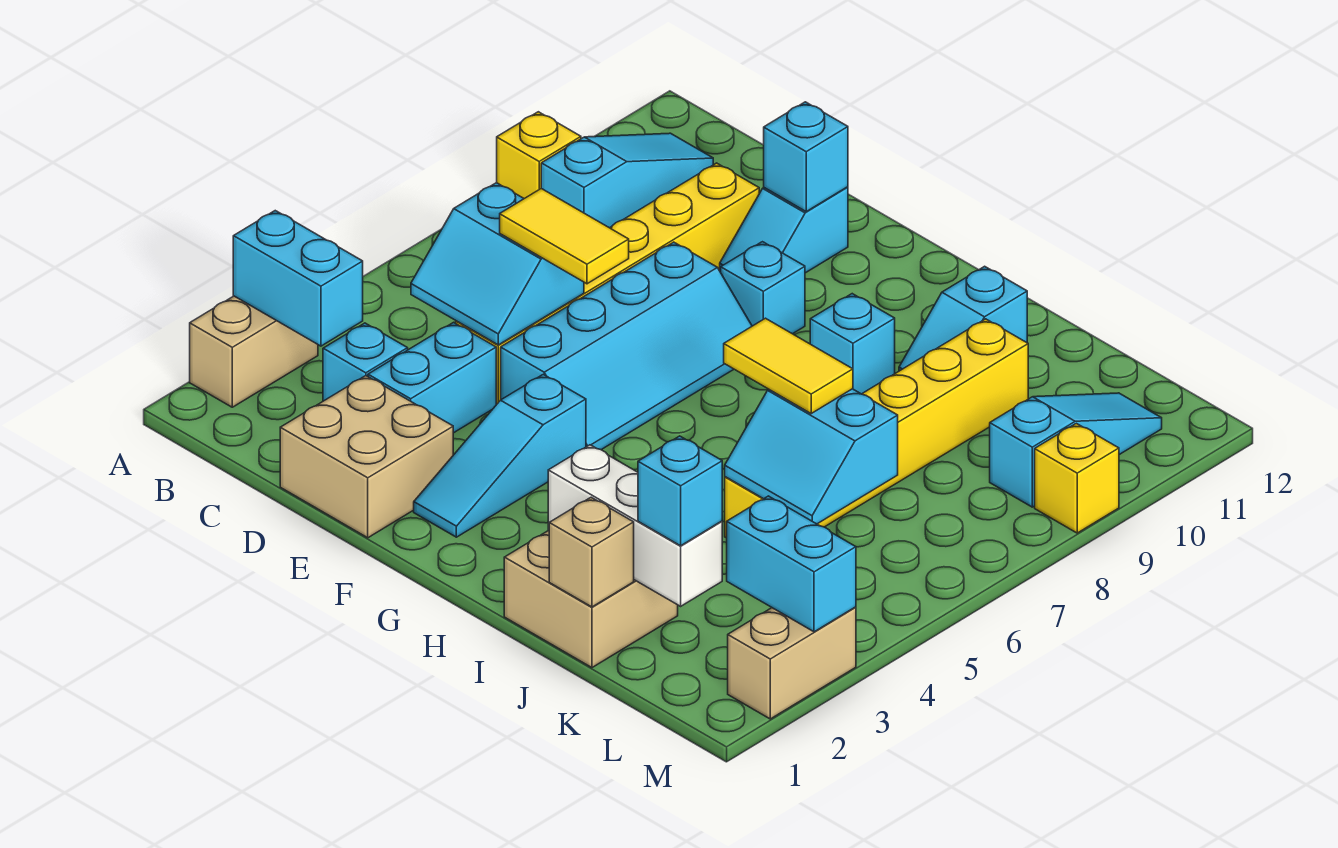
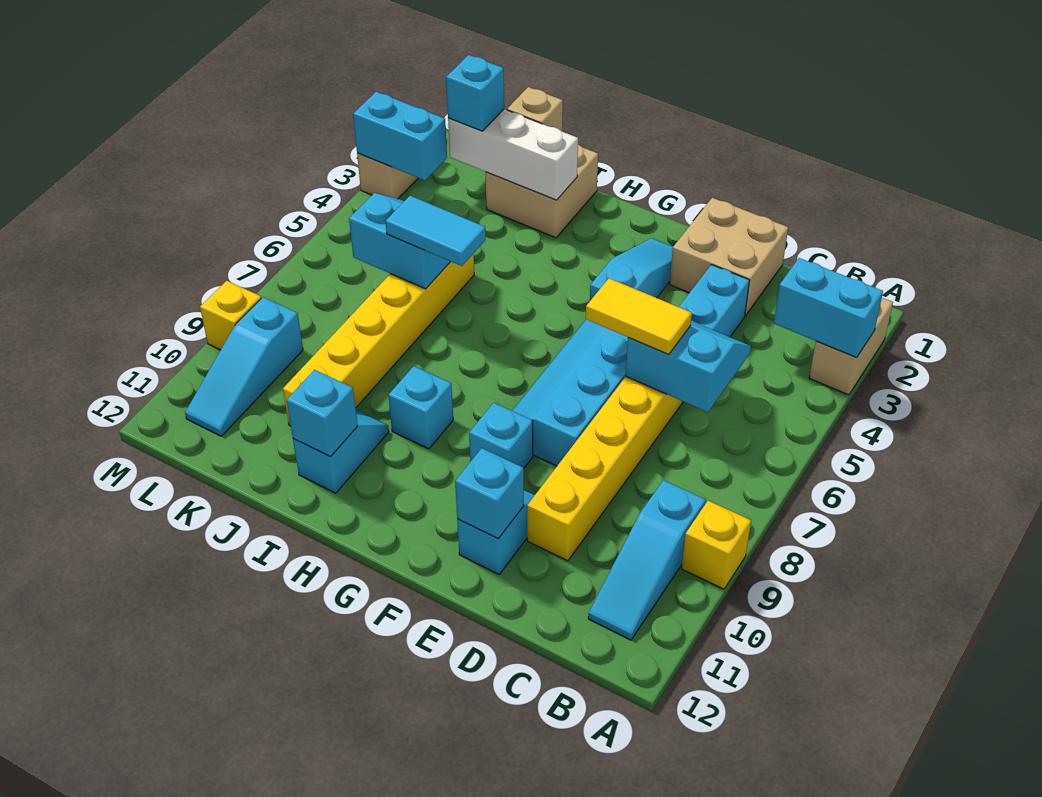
cyan brick C3 level 1 -> cyan brick I11 level 2
yellow tile I6:J6 level 3 -> cyan tile I6:J6 level 3

